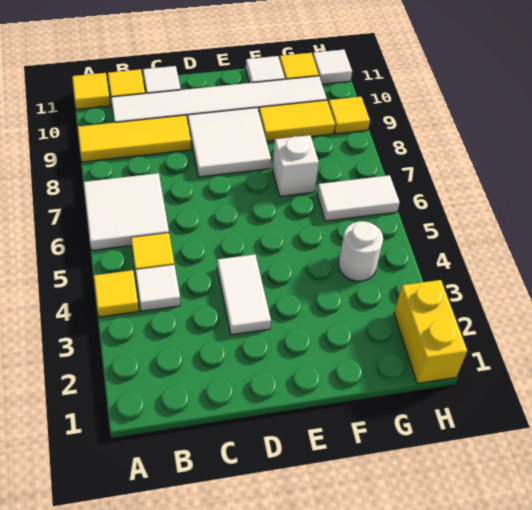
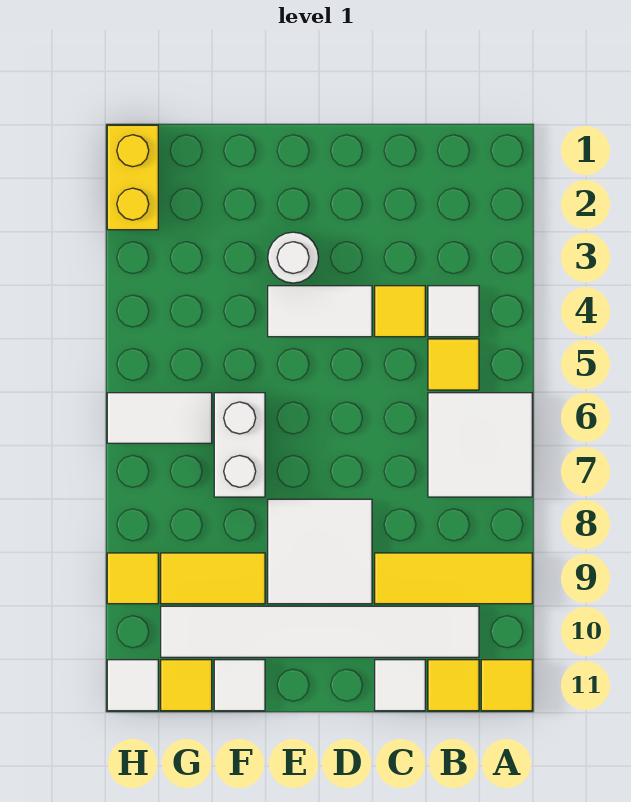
yellow tile A4 level 1 -> yellow tile C4 level 1
white tile D3:D4 level 1 -> white tile D4:E4 level 1
white brick F7 level 1 -> white brick F6:F7 level 1
white round brick G4 level 1 -> white round brick E3 level 1

